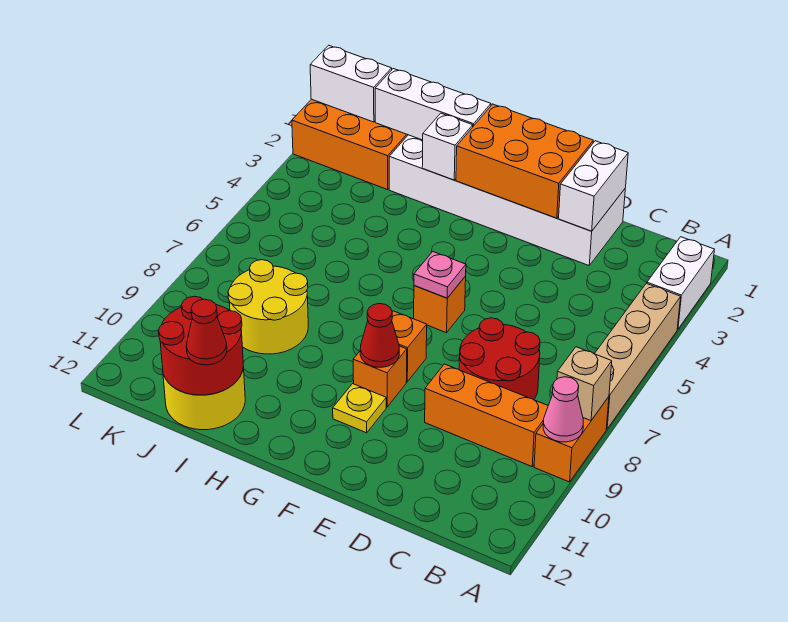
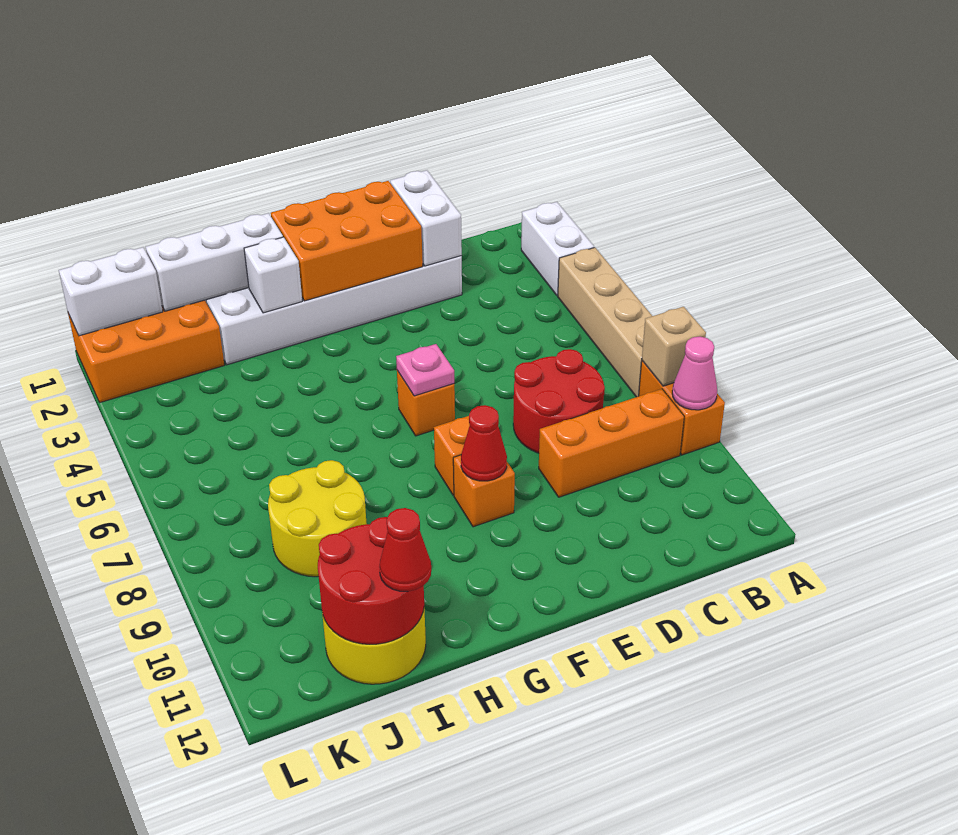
yellow plate F10 level 1 -> none

